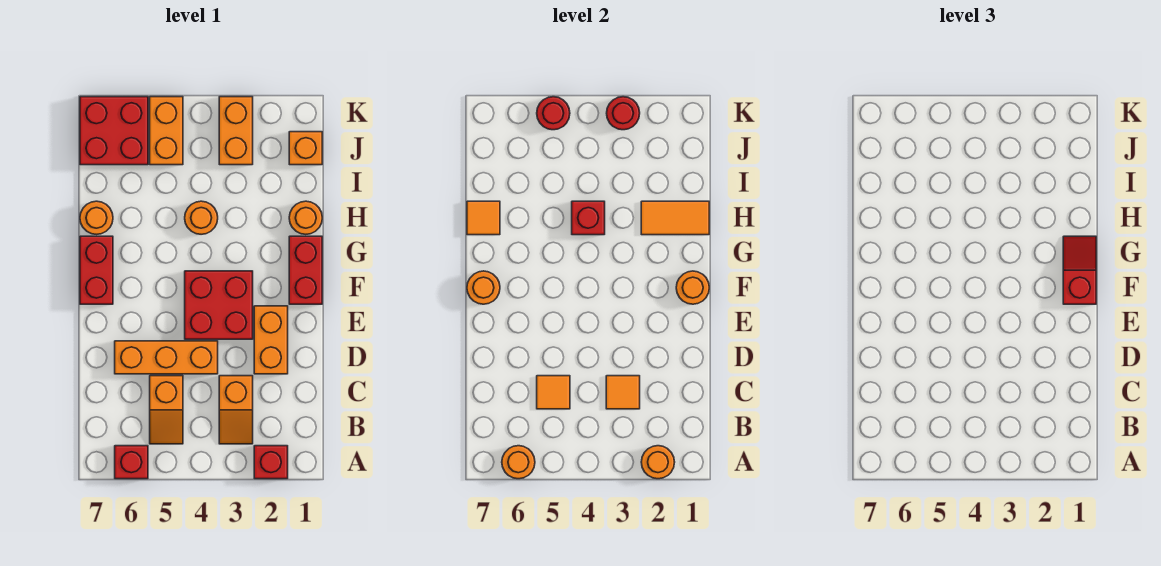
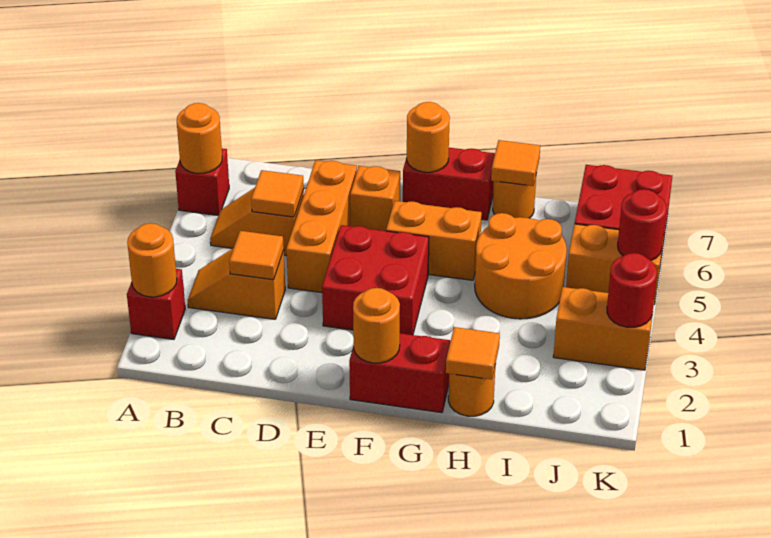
orange brick D2:E2 level 1 -> orange brick F5:G5 level 1
red slope F1:G1 level 3 top F -> none
orange tile H1:H2 level 2 -> orange tile H1 level 2
orange round brick H4 level 1 -> orange round brick H4:I5 level 1
red brick H4 level 2 -> none
orange brick J1 level 1 -> orange brick E6 level 1

